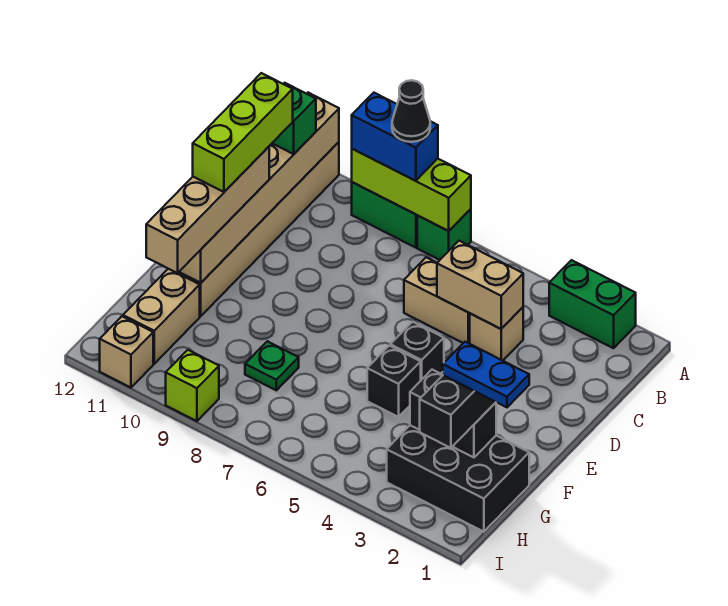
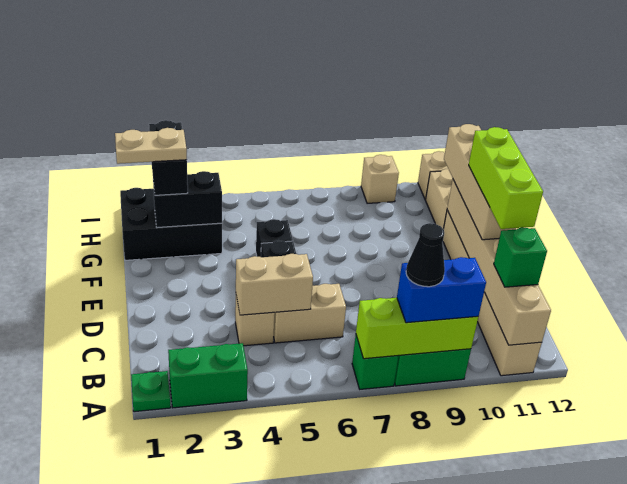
blue plate G1:G2 level 4 -> tan plate G1:G2 level 4
green plate G8 level 1 -> green plate A1 level 1
lime brick I9 level 1 -> tan brick I9 level 1

